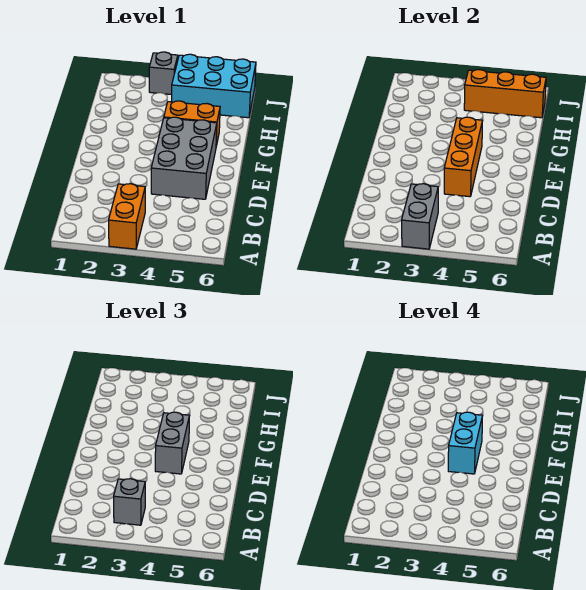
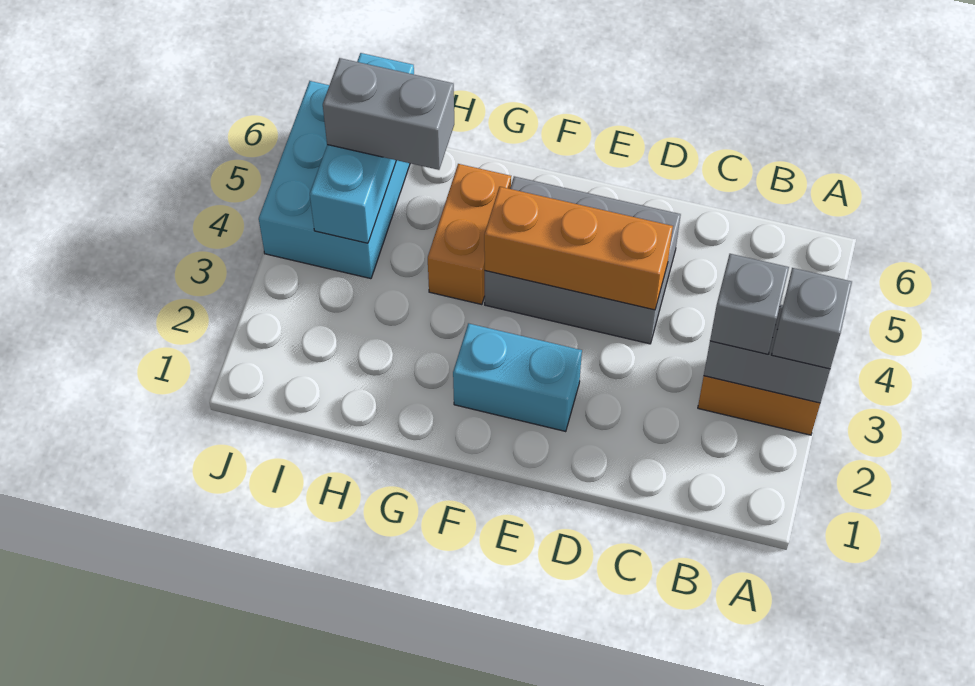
grey brick E4:F4 level 3 -> grey brick H5:I5 level 3
cyan brick E4:F4 level 4 -> cyan brick E2:F2 level 1
orange brick I4:I6 level 2 -> cyan brick I4:I6 level 2
grey brick J3 level 1 -> grey brick A3 level 3

